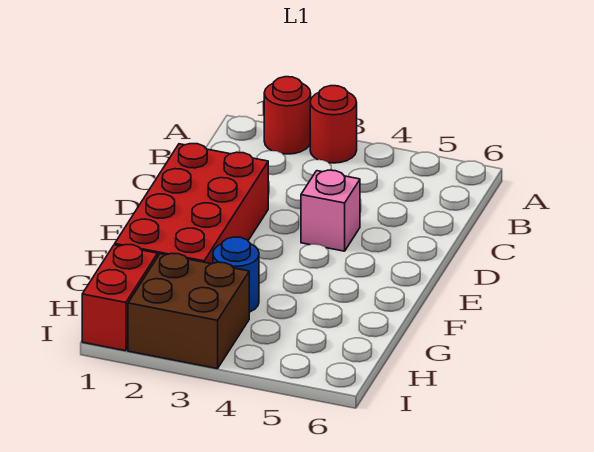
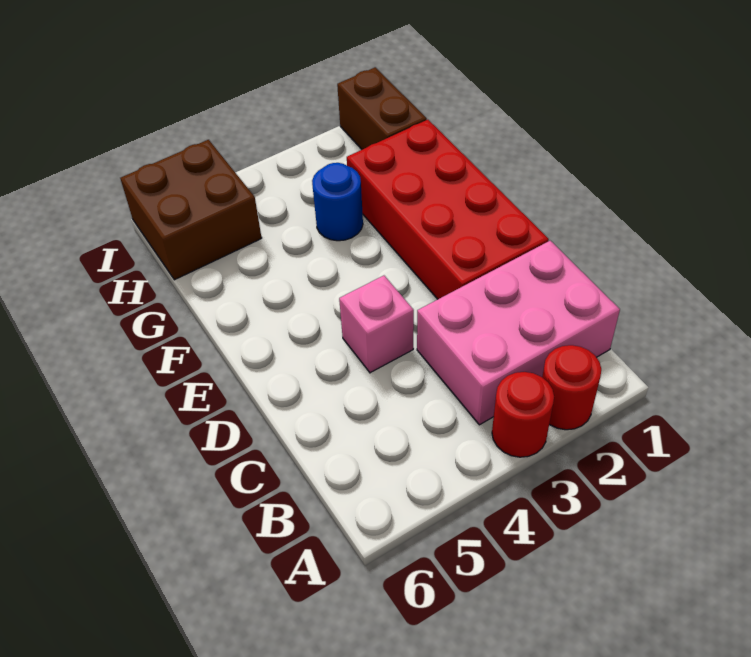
none -> pink brick B1:C3 level 1
red brick H1:I1 level 1 -> brown brick H1:I1 level 1
brown brick H2:I3 level 1 -> brown brick H5:I6 level 1

